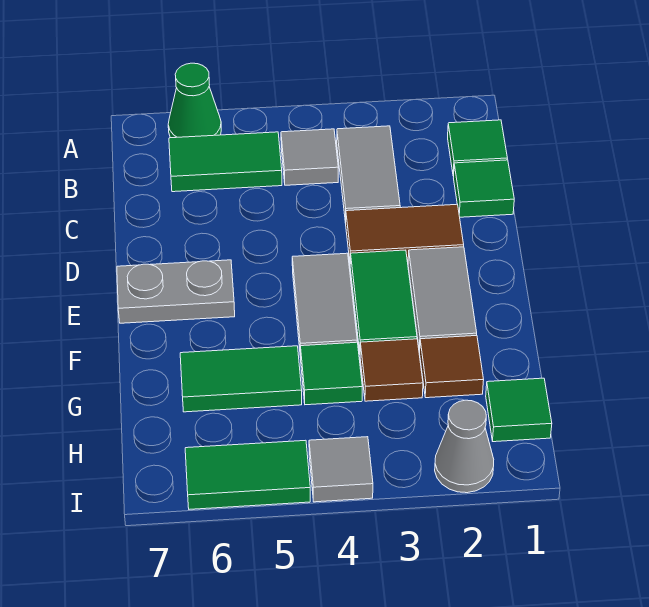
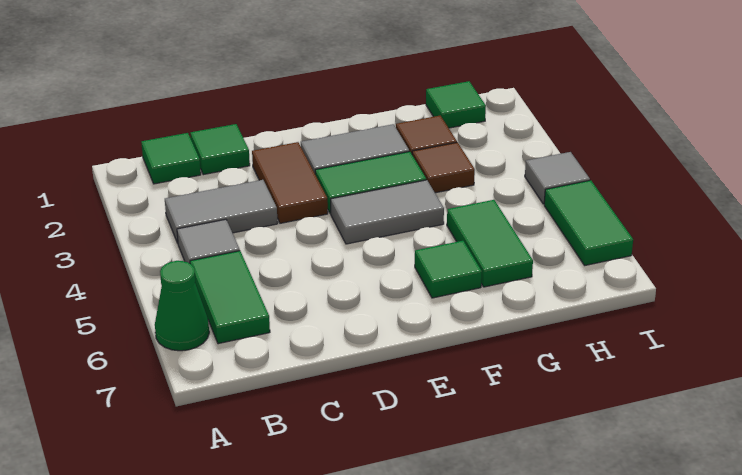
grey plate E6:E7 level 1 -> none
green tile G4 level 1 -> green tile F6 level 1
grey cone I2 level 1 -> none

